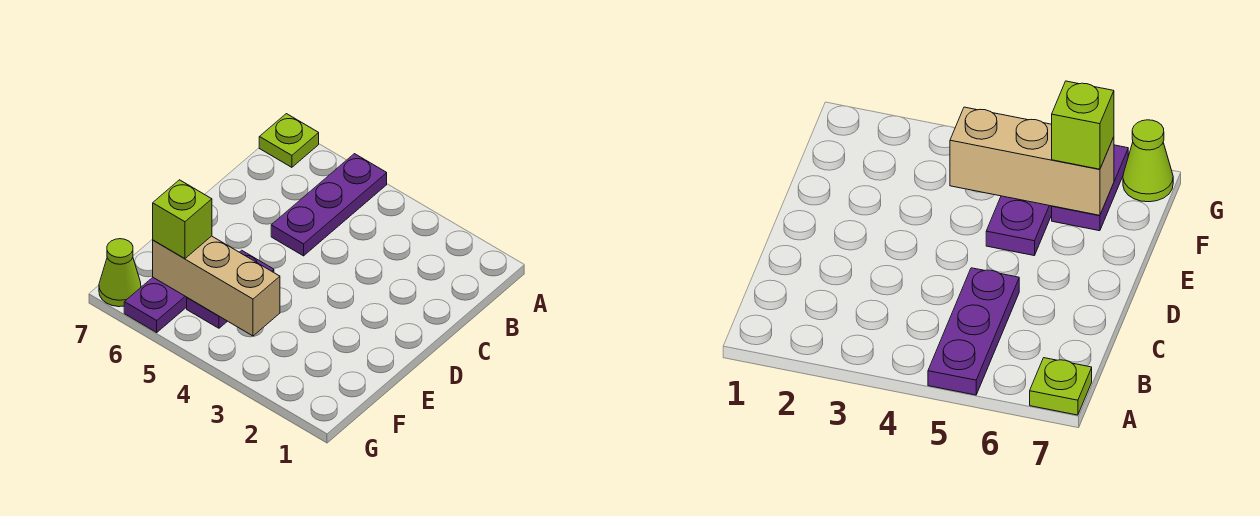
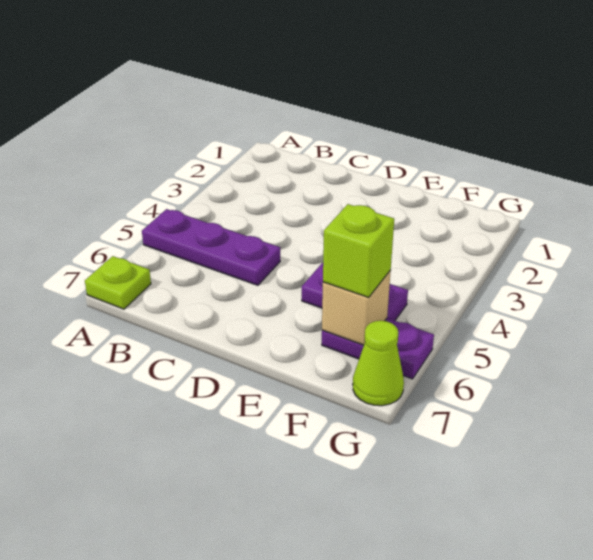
tan brick F4:F6 level 2 -> tan brick F6 level 2

